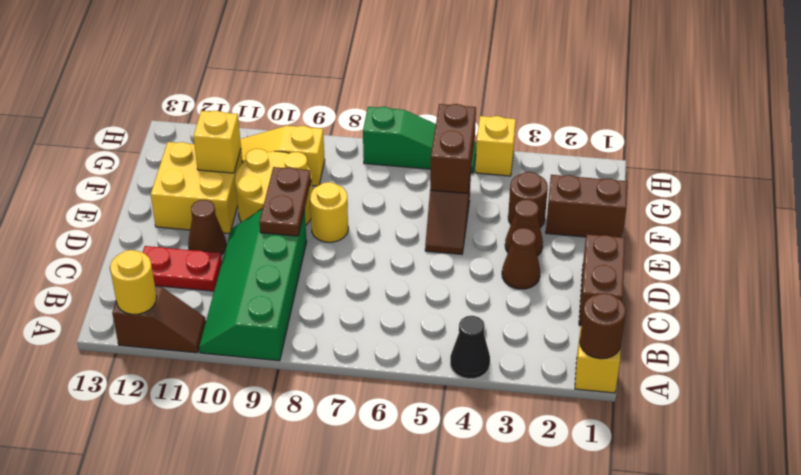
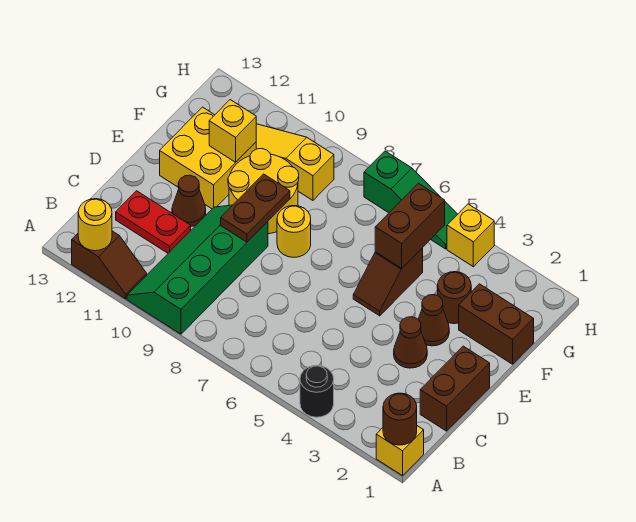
black cone A4 level 1 -> black round brick A4 level 1

